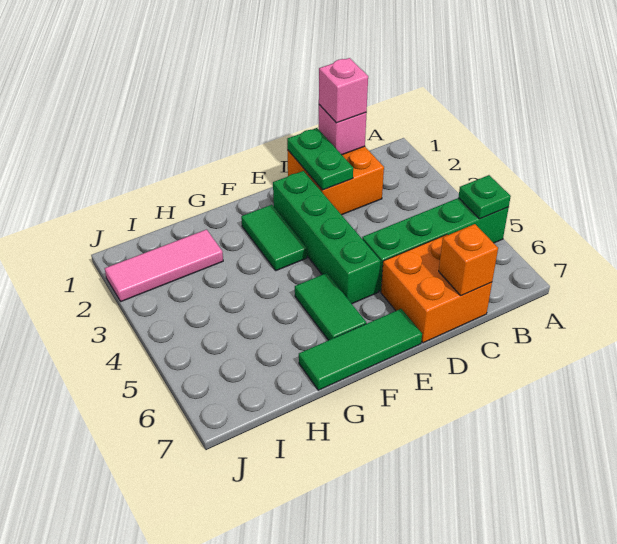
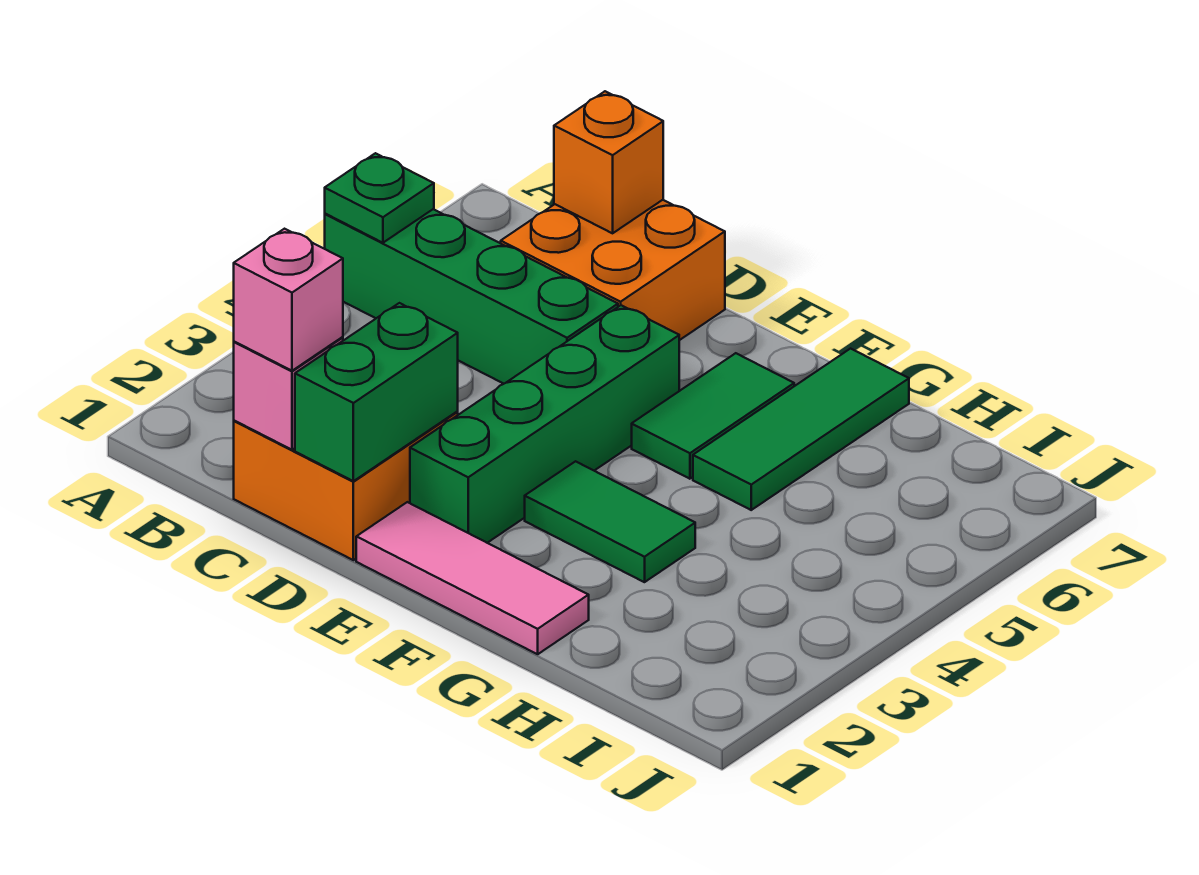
green plate D1:D2 level 2 -> green brick D1:D2 level 2
green tile E7:G7 level 1 -> green tile G5:G7 level 1
green tile F2:F3 level 1 -> green tile F3:G3 level 1
pink tile H2:J2 level 1 -> pink tile E1:G1 level 1

